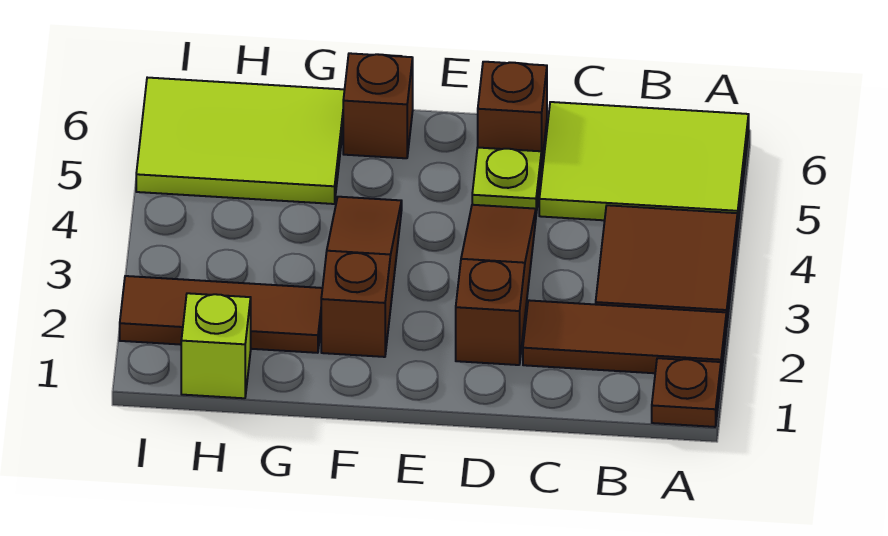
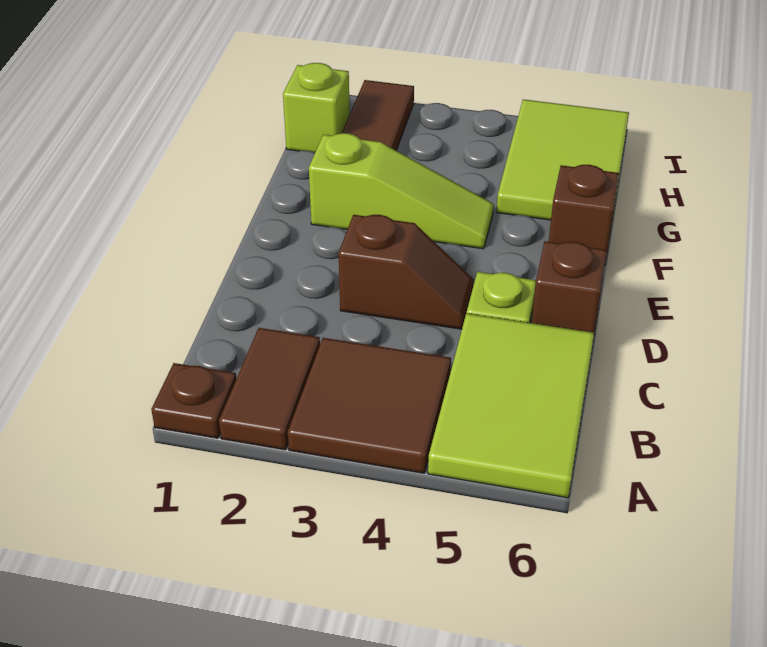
brown tile A2:C2 level 1 -> brown tile A2:B2 level 1
brown slope D2:D4 level 1 top 2 -> brown slope D3:D4 level 1 top 3
brown slope F2:F4 level 1 top 2 -> lime slope F2:F4 level 1 top 2

